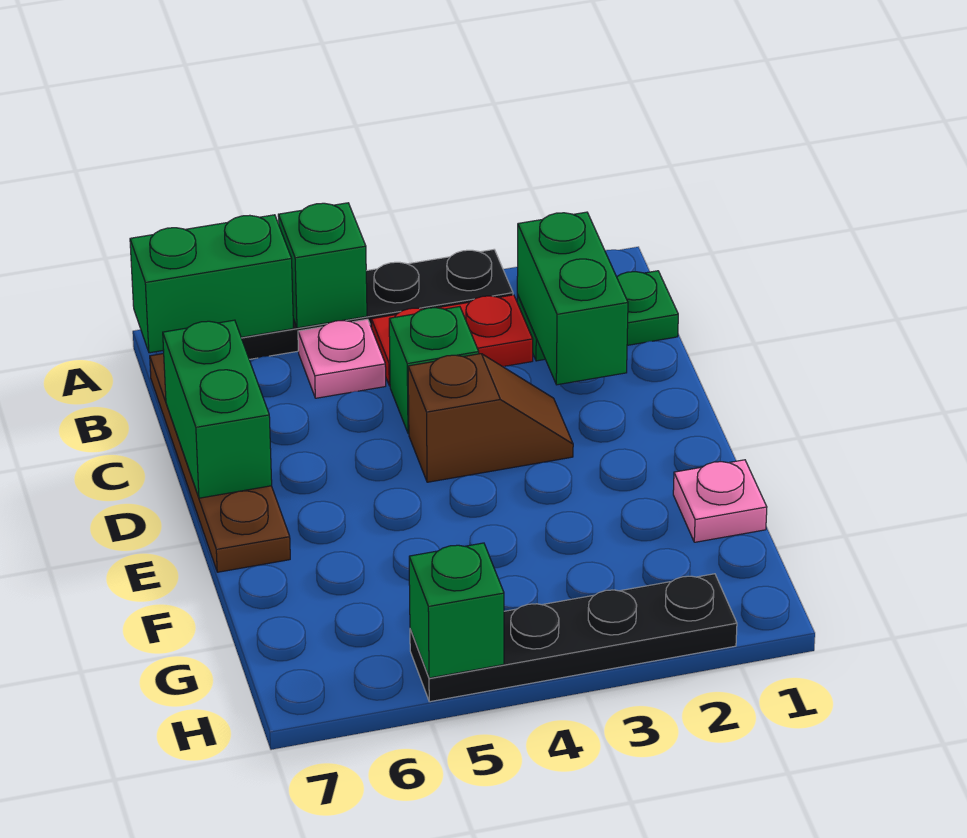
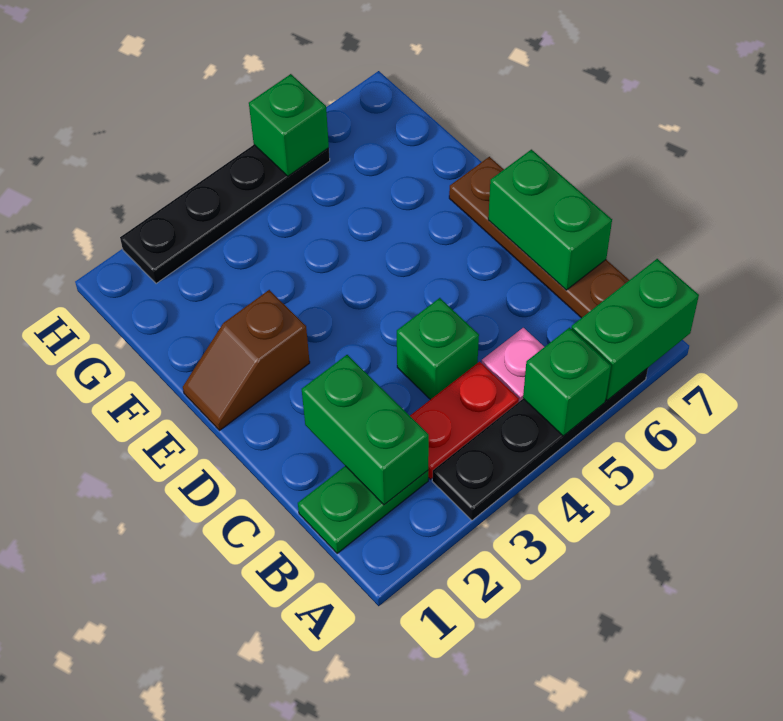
brown slope D3:D4 level 1 top 4 -> brown slope E1:E2 level 1 top 2
pink plate F1 level 1 -> none

